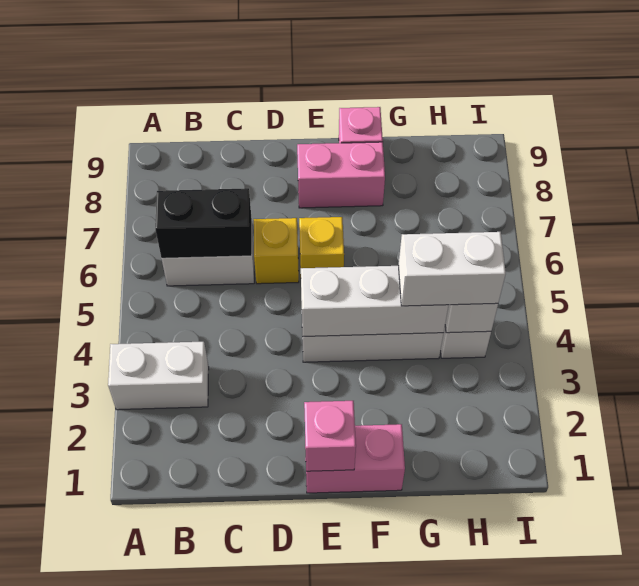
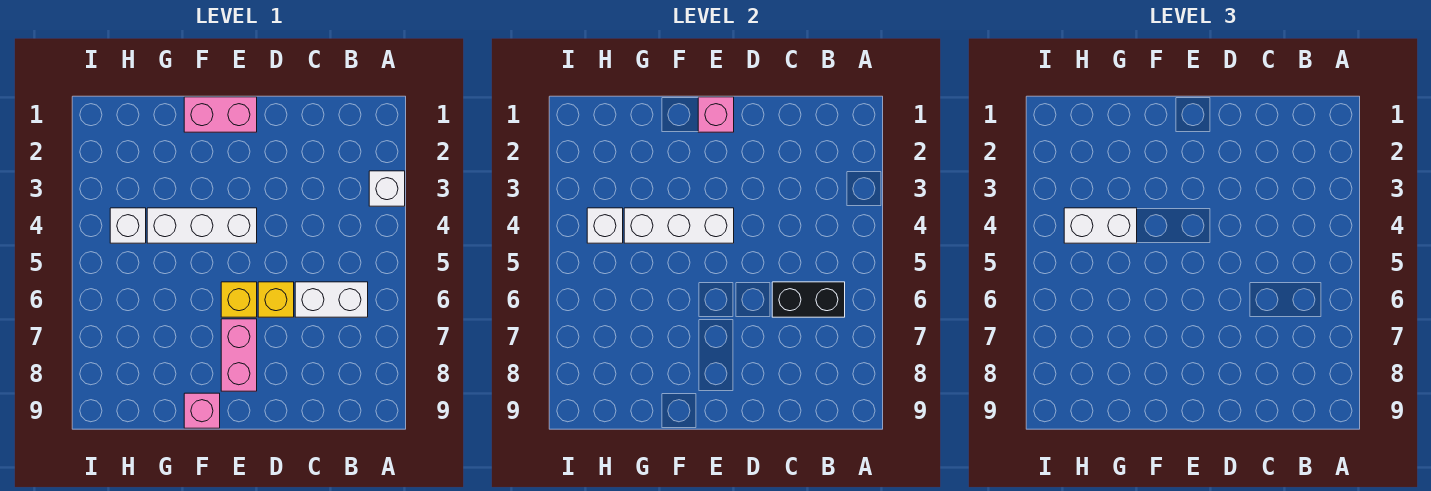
white brick A3:B3 level 1 -> white brick A3 level 1
pink brick E8:F8 level 1 -> pink brick E7:E8 level 1

